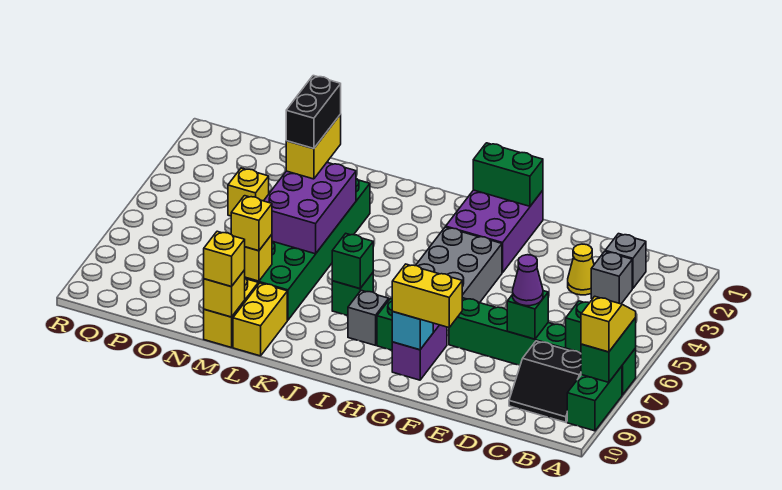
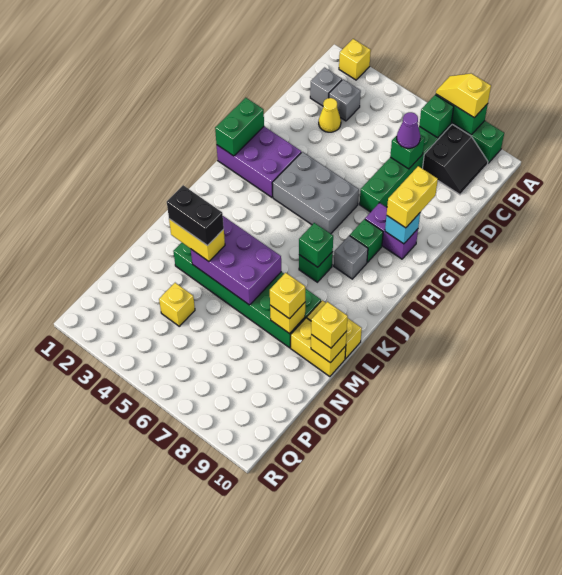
none -> yellow brick A2 level 1

